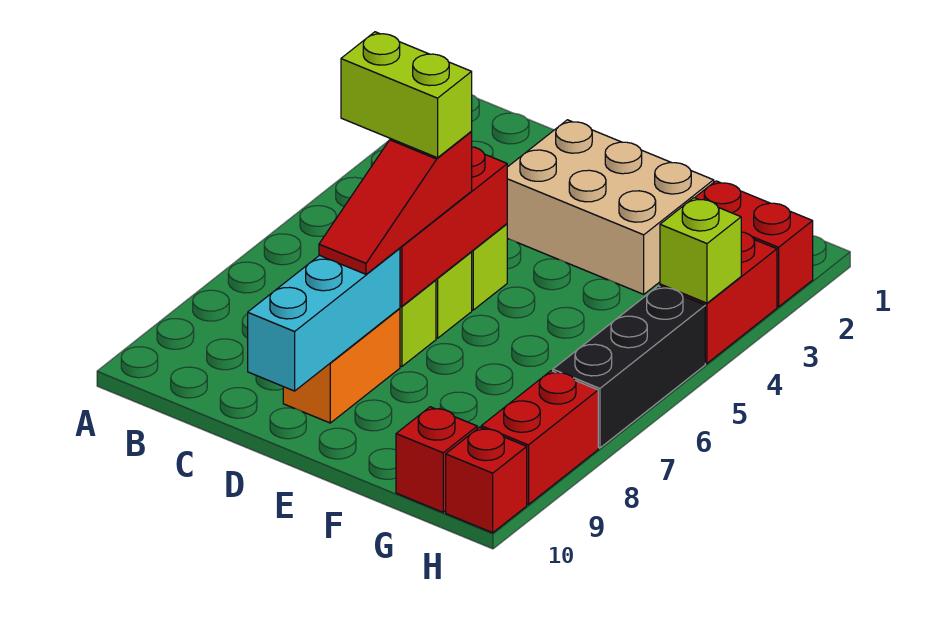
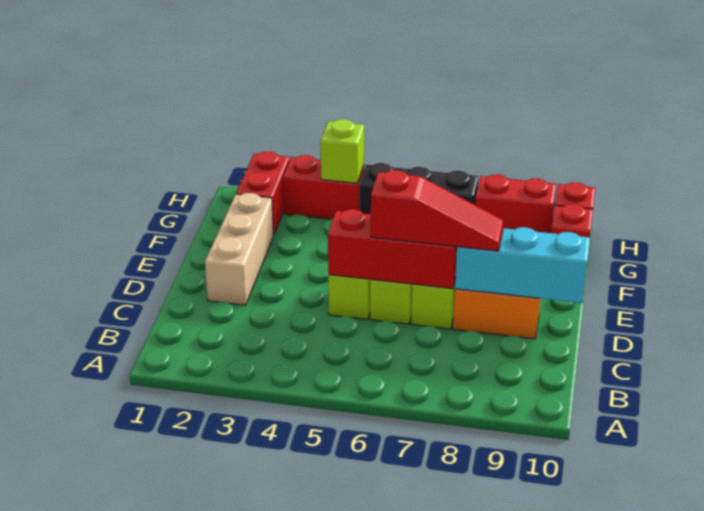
lime brick C6:D6 level 4 -> none
tan brick D2:F3 level 1 -> tan brick D2:F2 level 1

